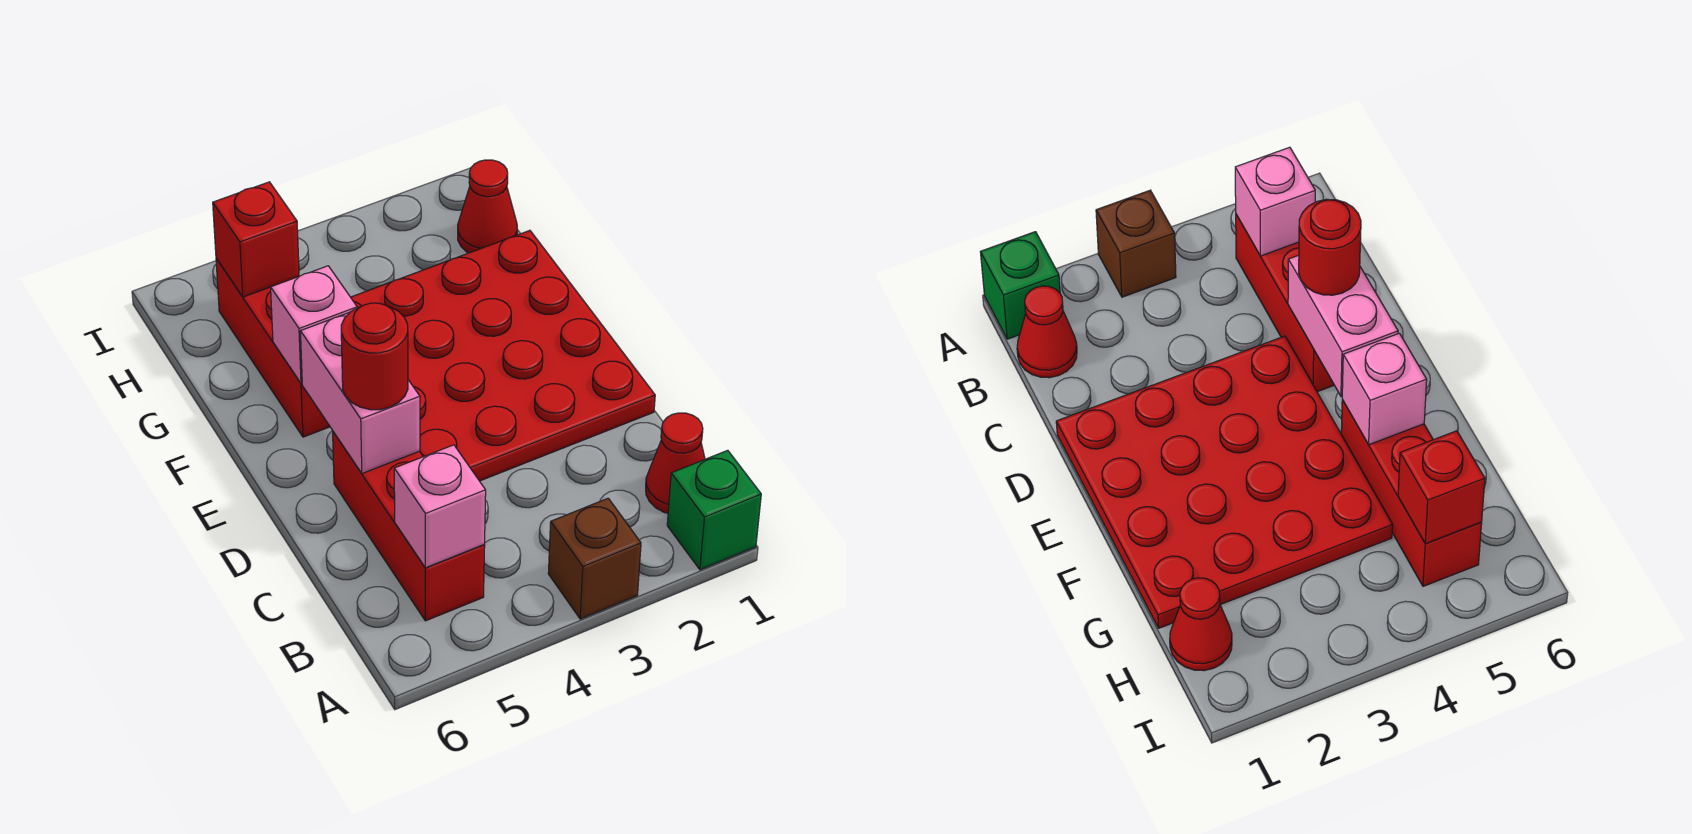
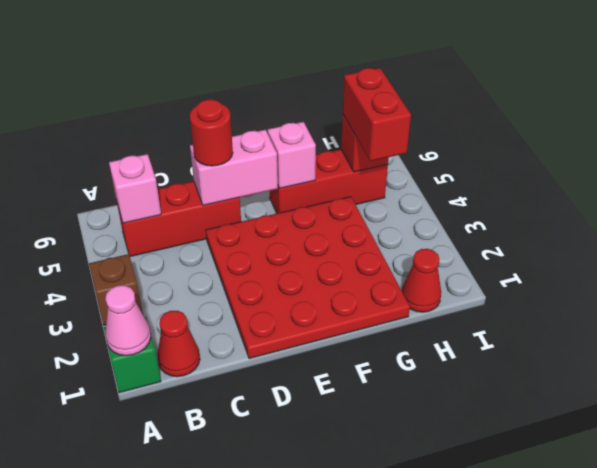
none -> pink cone A1 level 2
none -> red brick H4:H5 level 3

